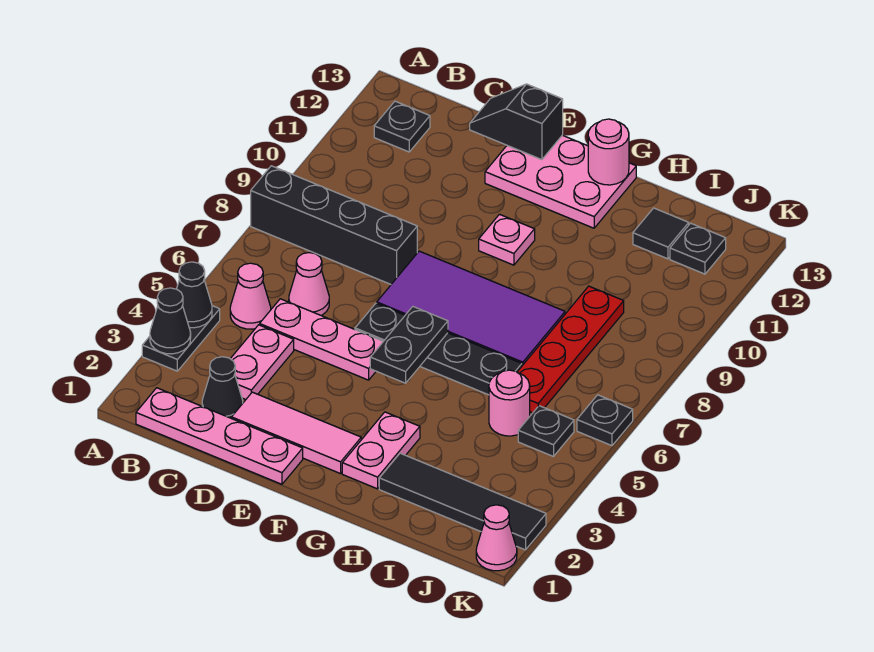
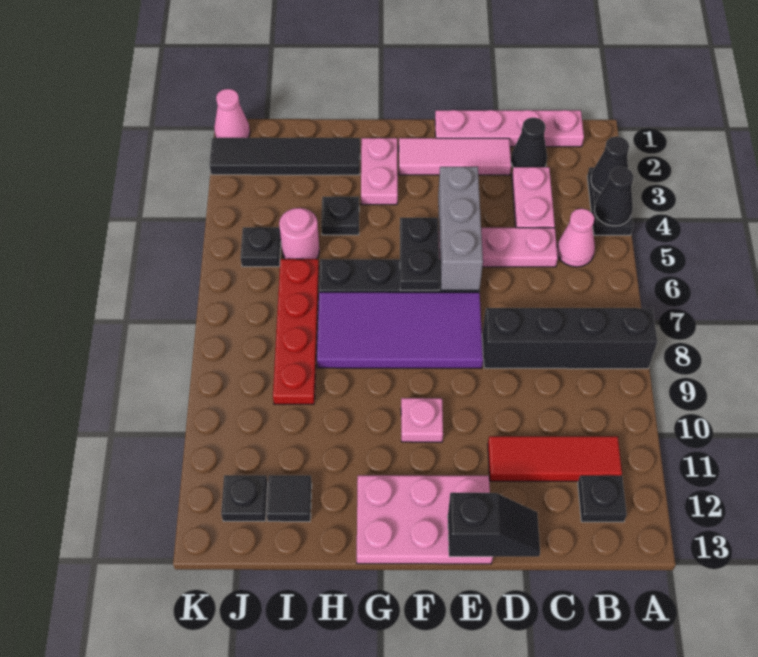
none -> red tile B11:D11 level 1
pink cone C6 level 1 -> none
none -> grey brick E4:E6 level 2
pink round brick G13 level 2 -> none
black plate K6 level 1 -> black plate H4 level 1

